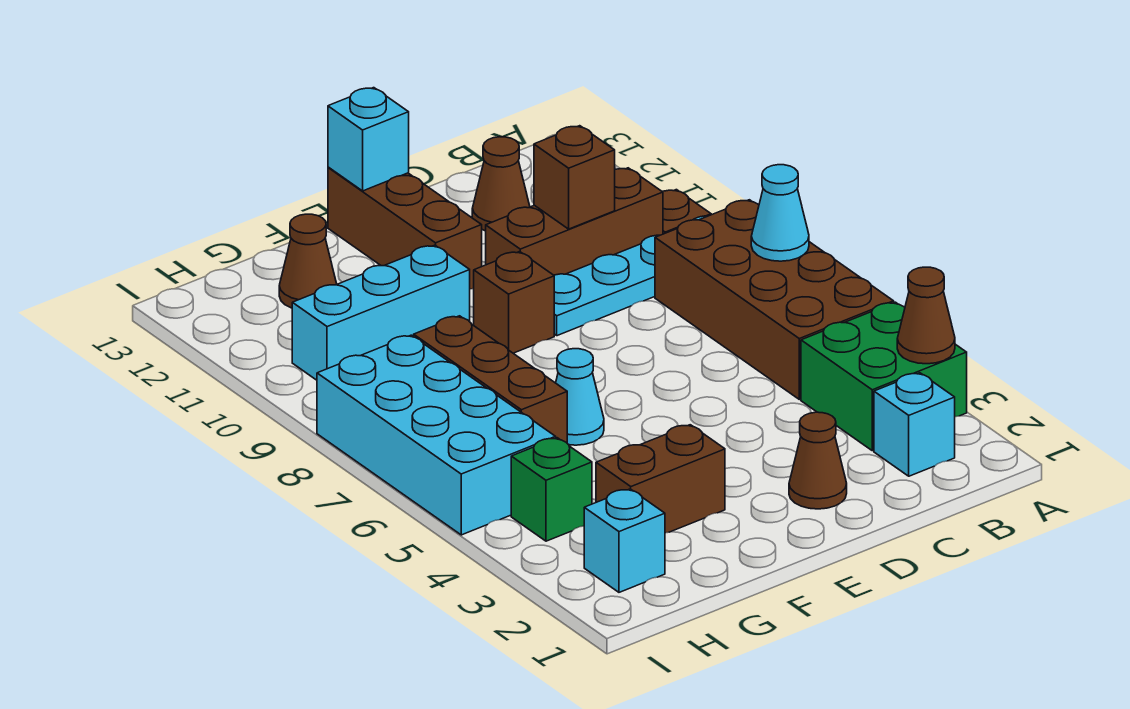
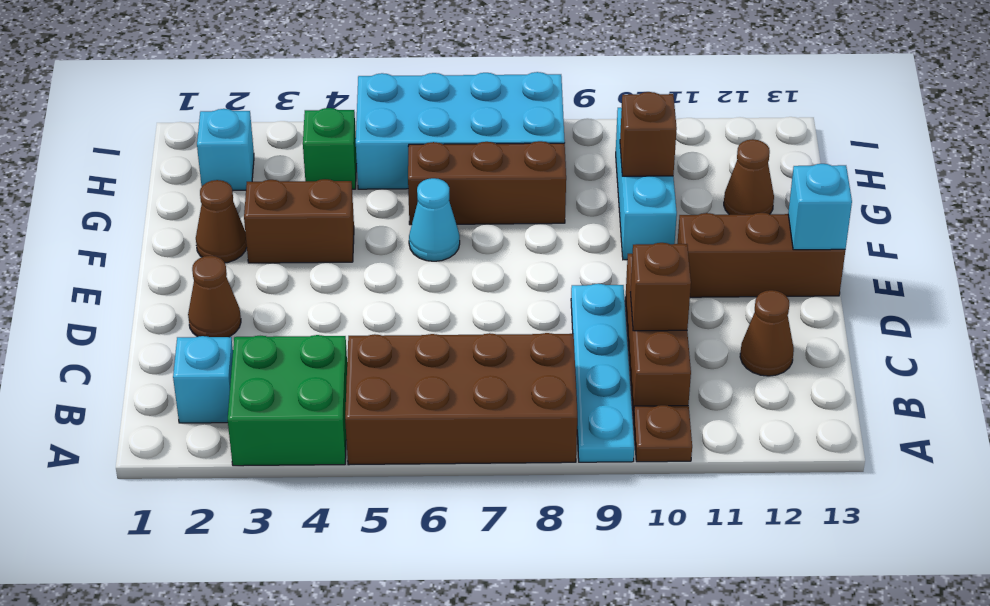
brown cone A3 level 2 -> brown cone F2 level 1
cyan cone A7 level 2 -> none
brown brick E9 level 1 -> brown brick G10 level 2
brown brick F3:G3 level 1 -> brown brick F3:F4 level 1

